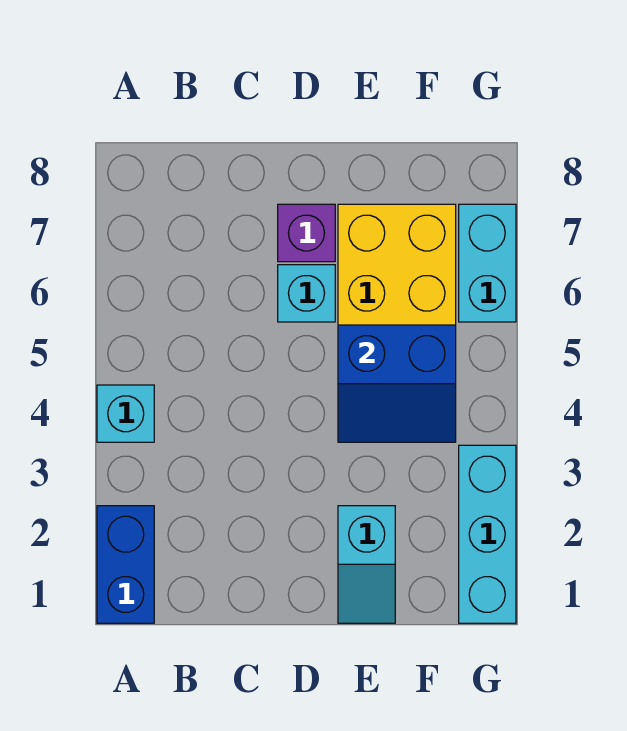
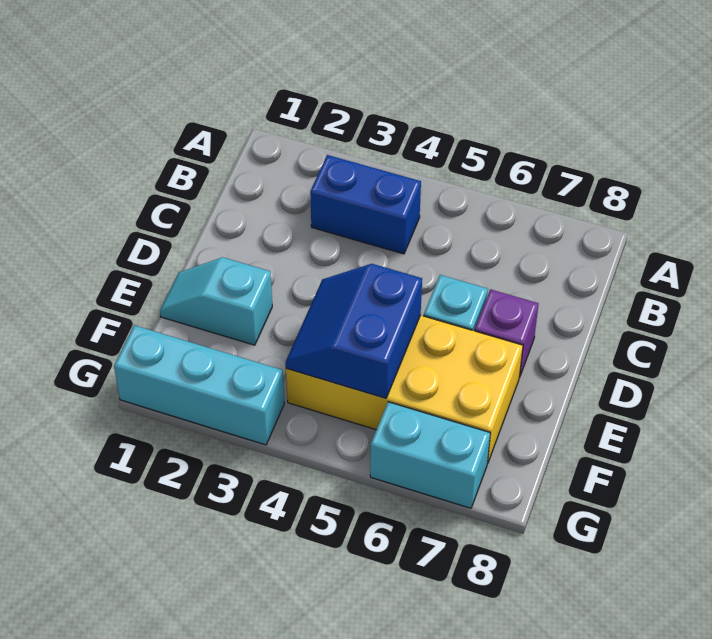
blue brick A1:A2 level 1 -> blue brick B3:B4 level 1
cyan brick A4 level 1 -> none

